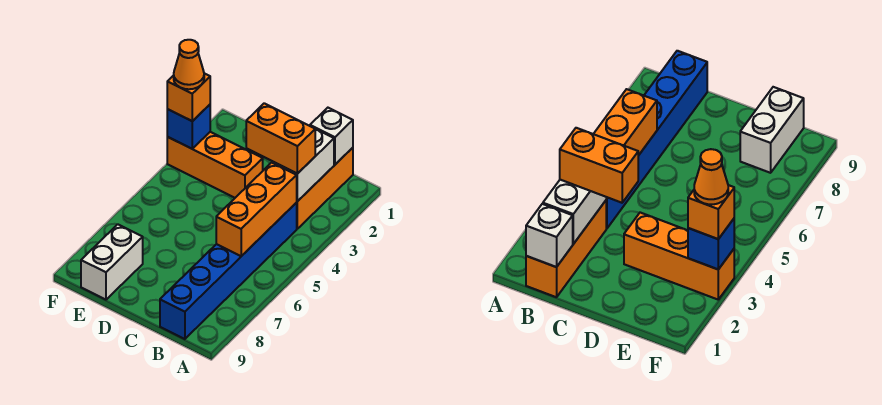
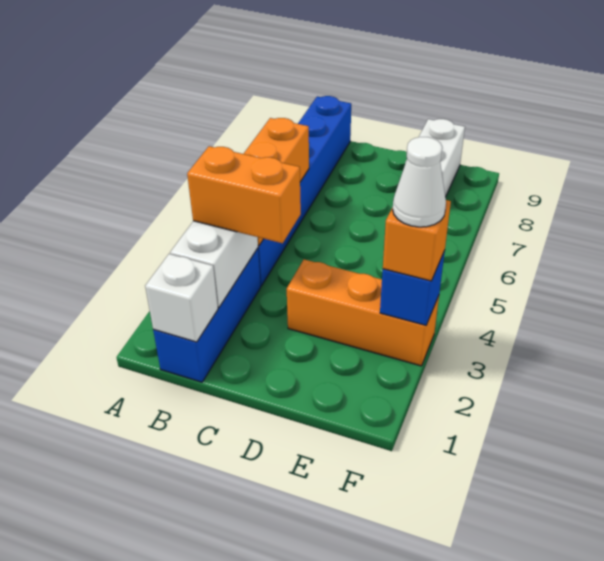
orange brick B1:B3 level 1 -> blue brick B1:B3 level 1
orange cone F3 level 4 -> white cone F3 level 4

